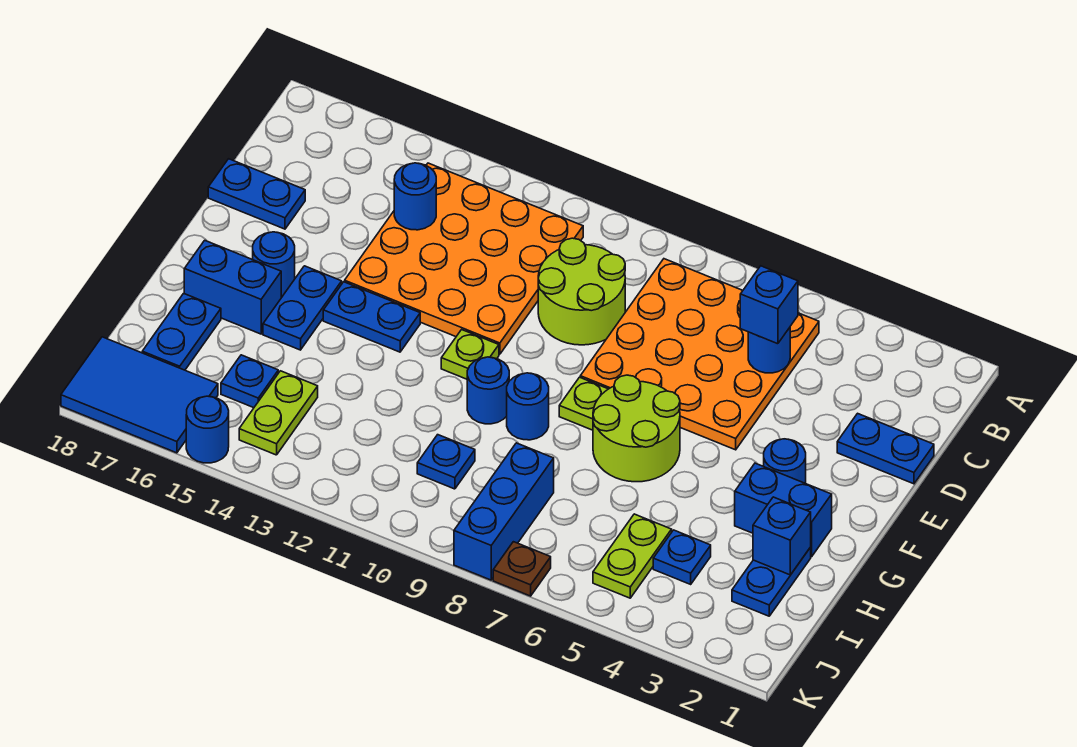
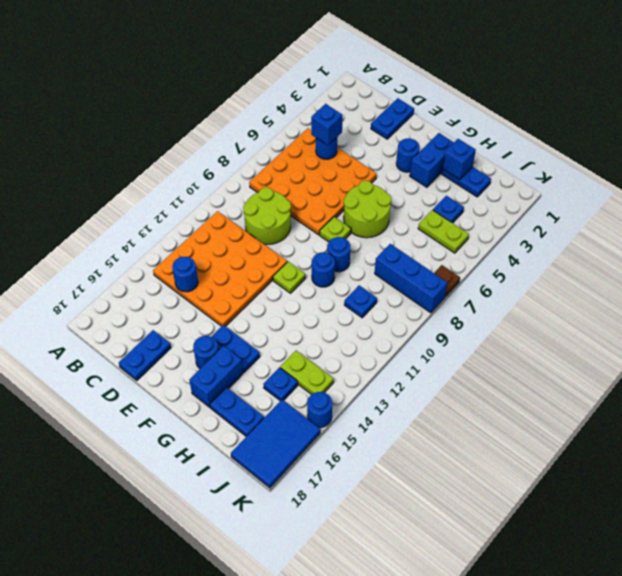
blue plate F13:F14 level 1 -> none

